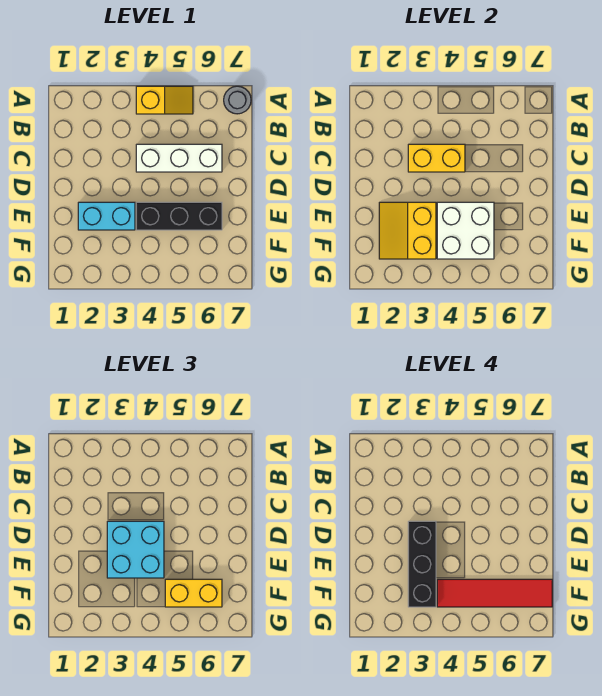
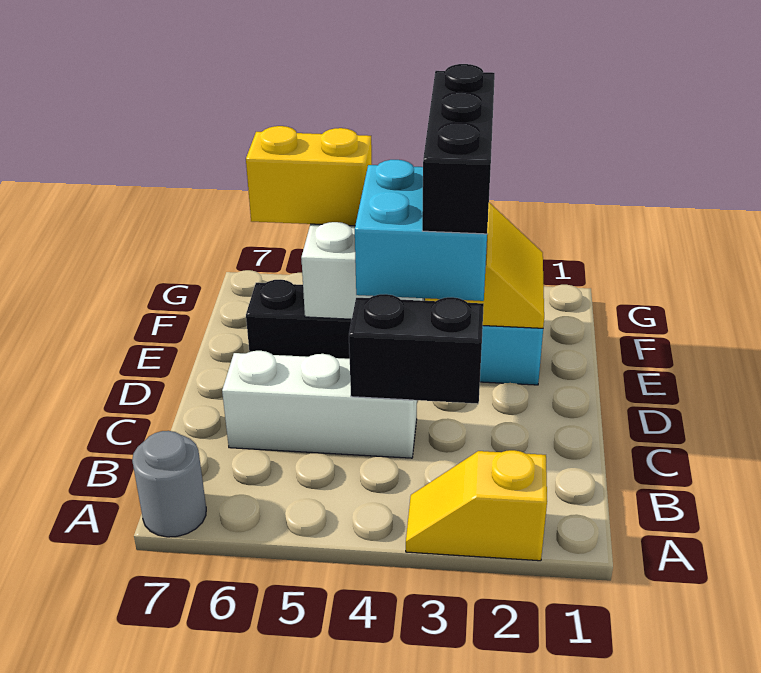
yellow slope A4:A5 level 1 top 4 -> yellow slope A2:A3 level 1 top 2
yellow brick C3:C4 level 2 -> black brick C3:C4 level 2
red tile F4:F7 level 4 -> none

